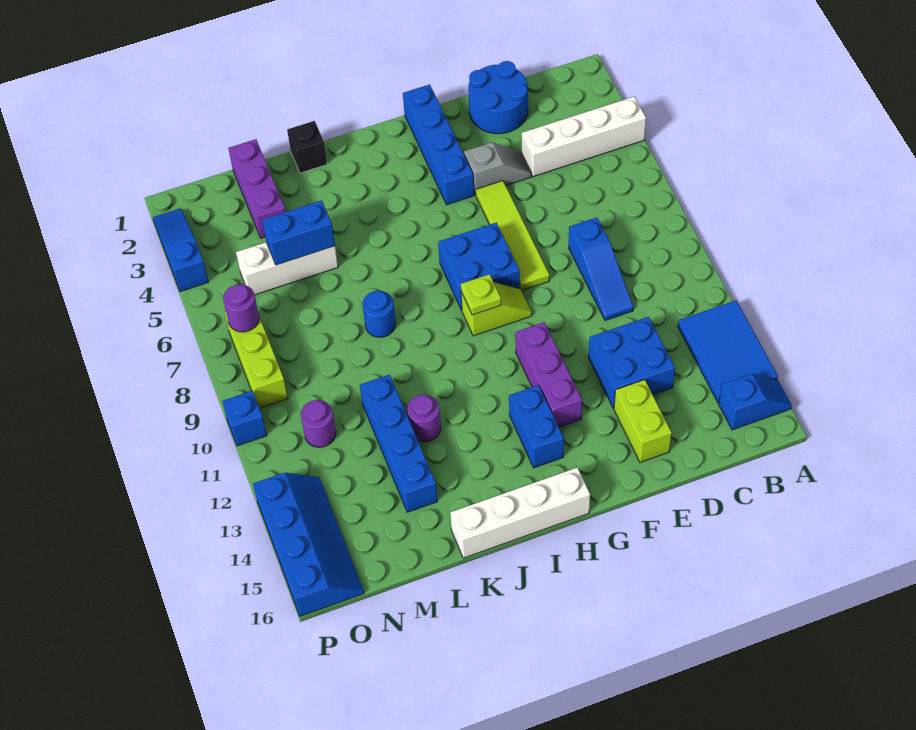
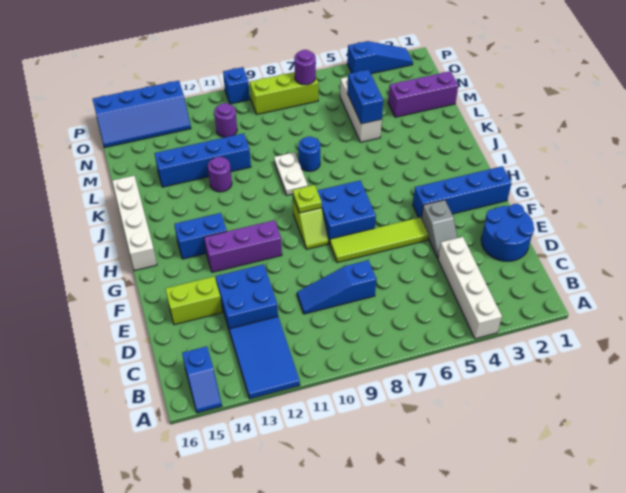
blue tile A12:B14 level 1 -> blue tile A12:C13 level 1
none -> white plate J9:K9 level 1
black brick K1 level 1 -> none

